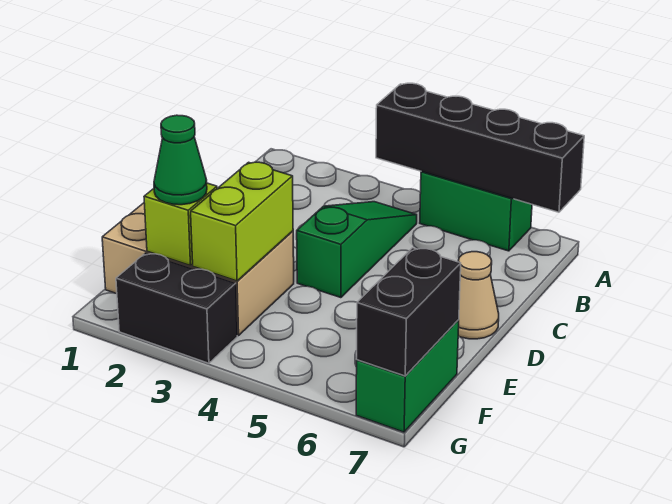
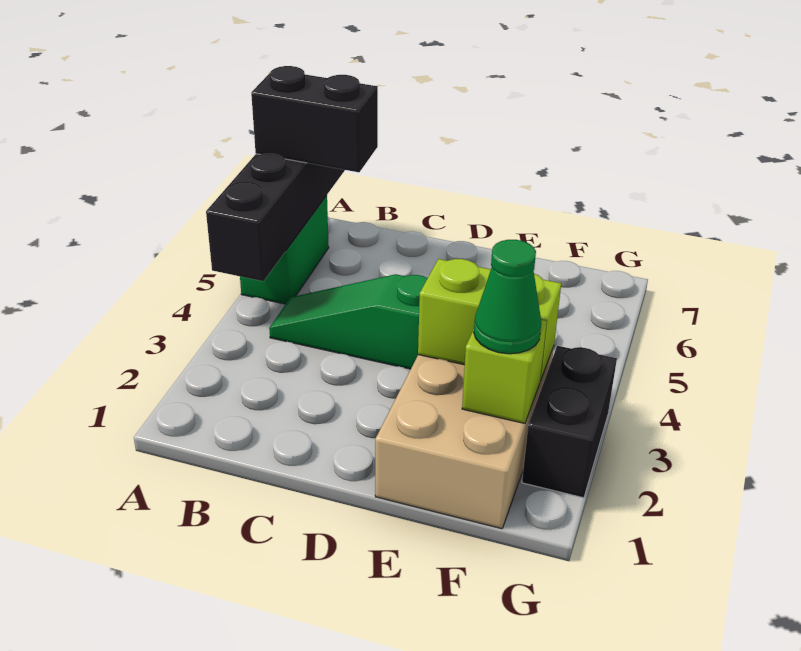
tan cone D7 level 1 -> none
green brick F7:G7 level 1 -> none
black brick F7:G7 level 2 -> black brick A6:B6 level 3

